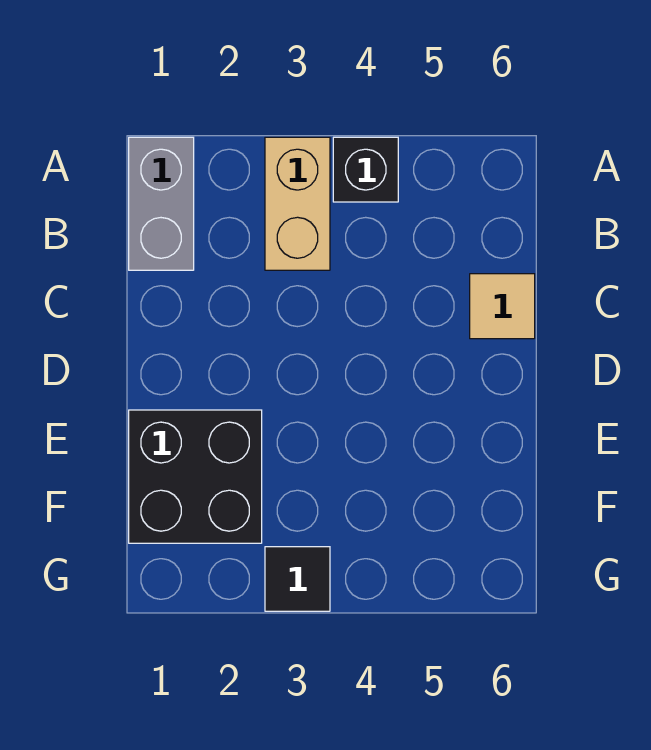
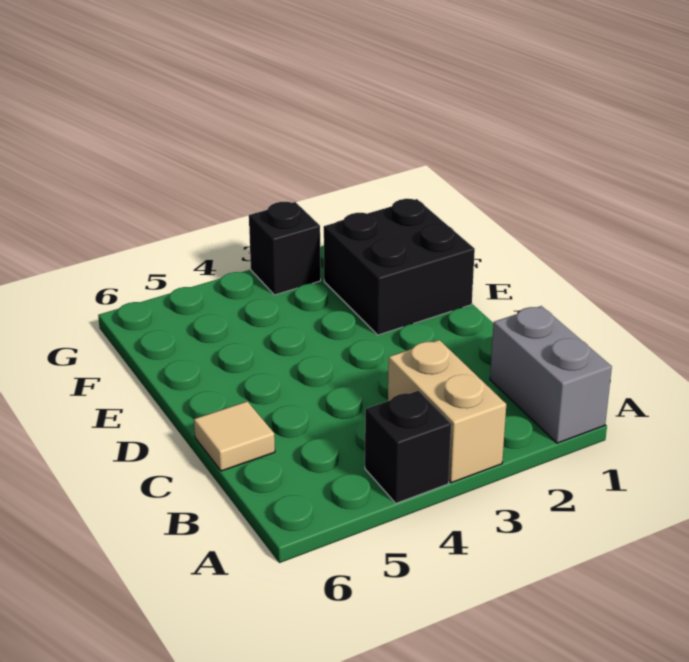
black tile G3 level 1 -> black brick G3 level 1

